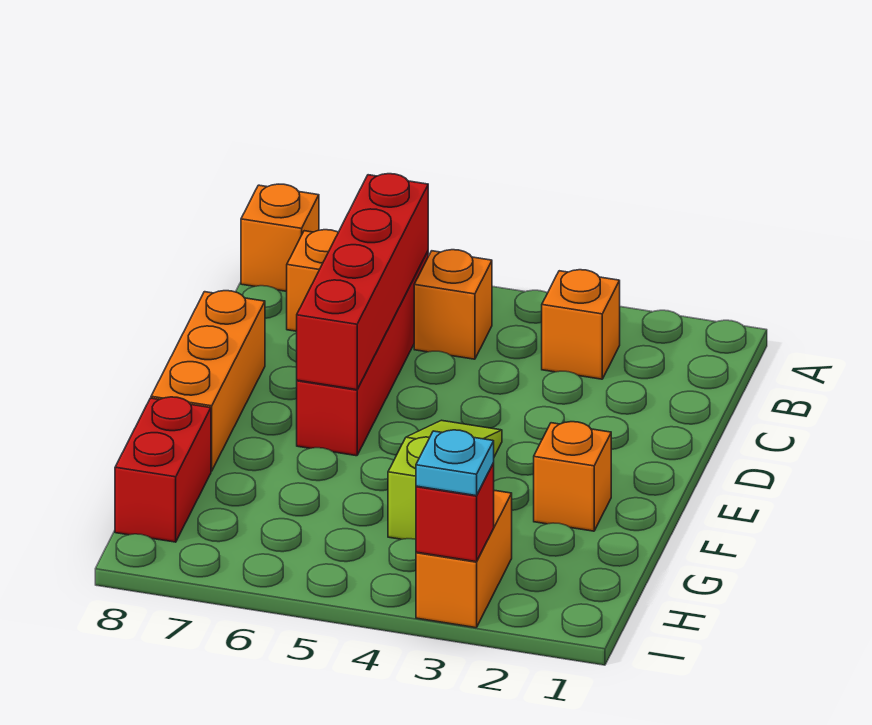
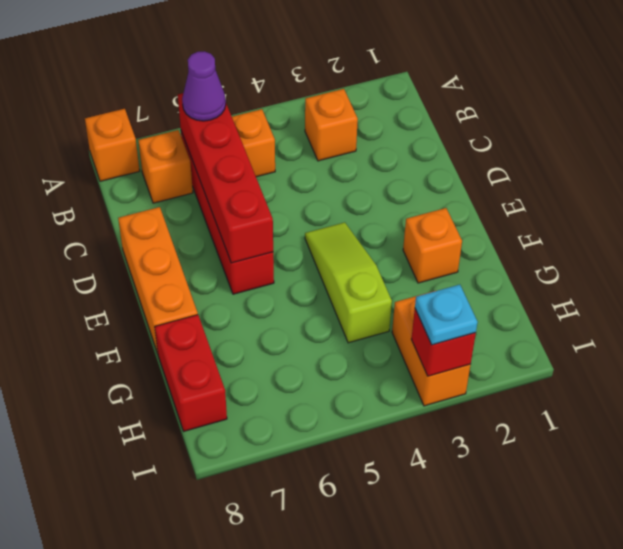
none -> purple cone B6 level 3

